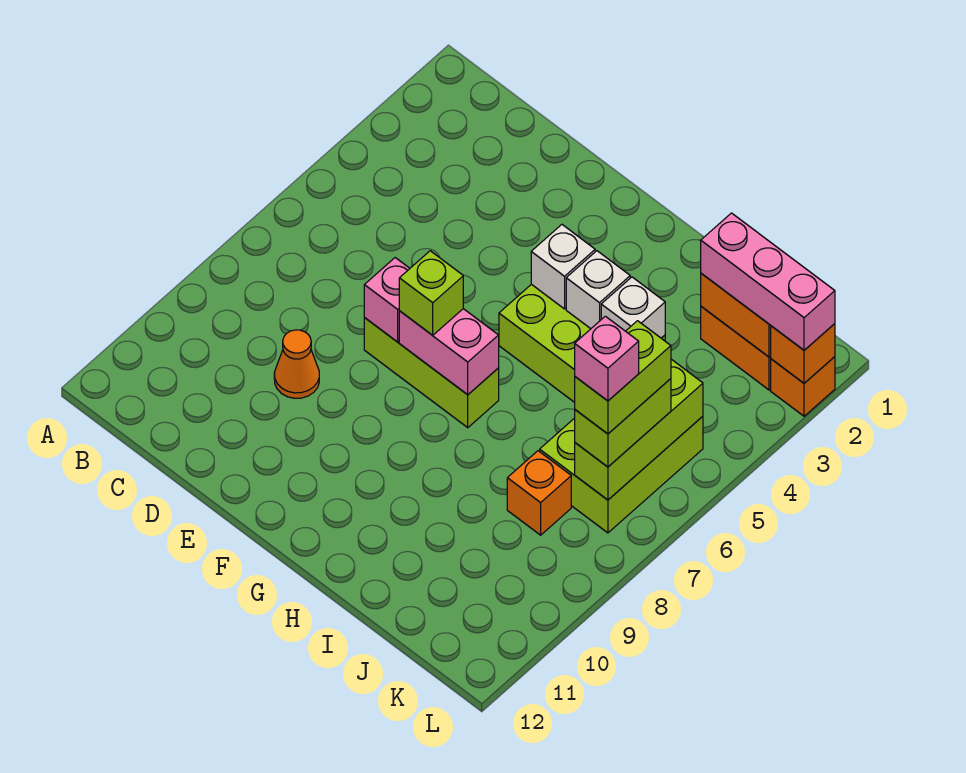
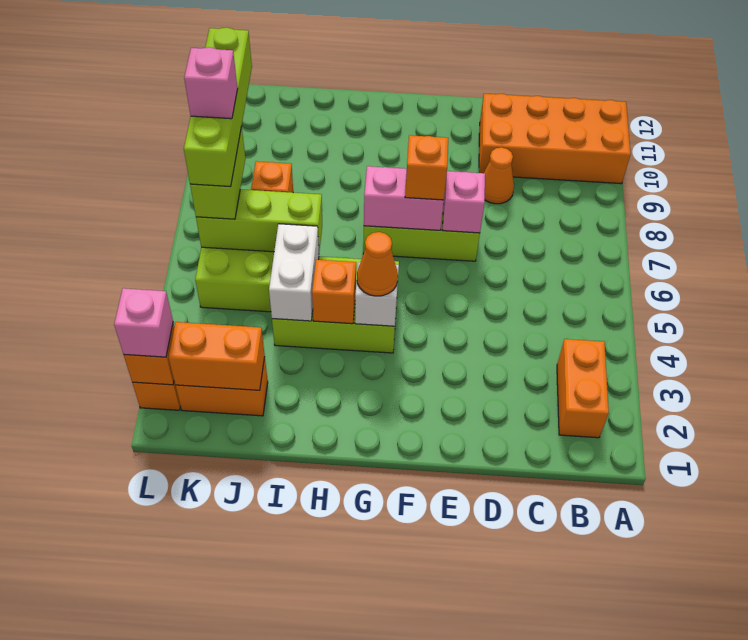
none -> orange brick A10:D11 level 1
none -> orange brick B2:B3 level 1
lime brick F7 level 3 -> orange brick F7 level 3
none -> orange cone G4 level 3
white brick H4 level 2 -> orange brick H4 level 2
white brick I4 level 2 -> white brick I4:I5 level 2
pink brick J2:L2 level 3 -> pink brick L2 level 3
lime brick K5:K7 level 2 -> lime brick I6:K6 level 2
lime brick K6:K7 level 4 -> lime brick K6:K9 level 4

